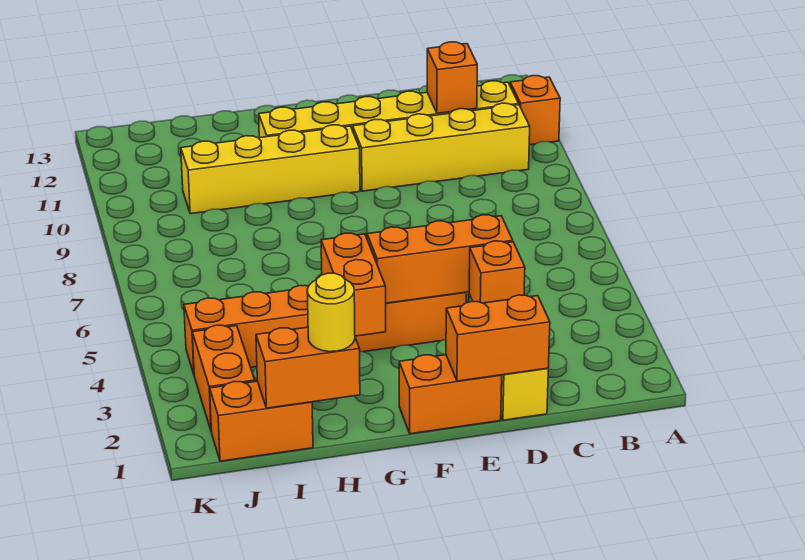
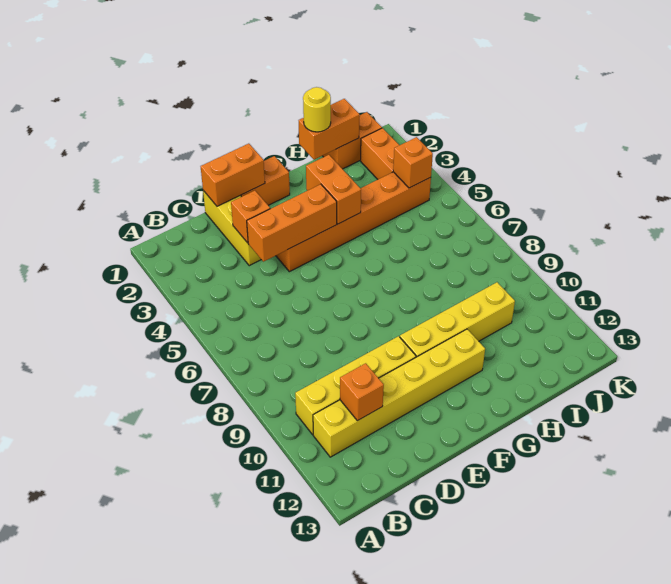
orange brick A11 level 1 -> orange brick J4 level 2

